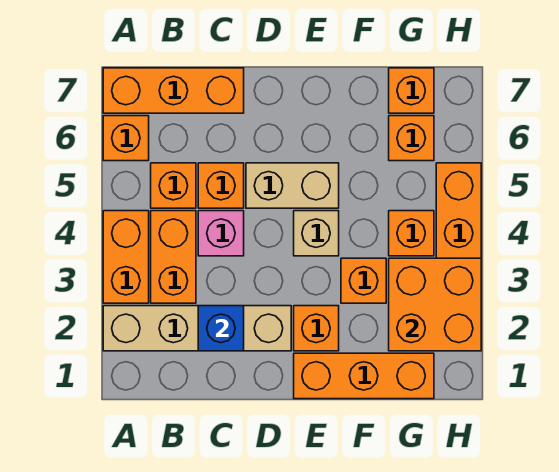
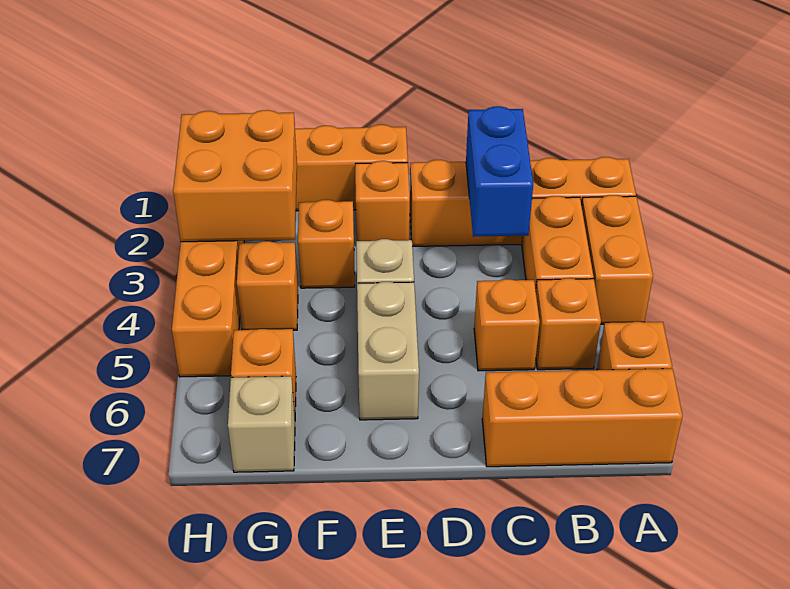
tan brick A2:D2 level 1 -> orange brick A2:D2 level 1
blue brick C2 level 2 -> blue brick C2:C3 level 2
pink brick C4 level 1 -> none
tan brick D5:E5 level 1 -> tan brick E5:E6 level 1
orange brick G7 level 1 -> tan brick G7 level 1

